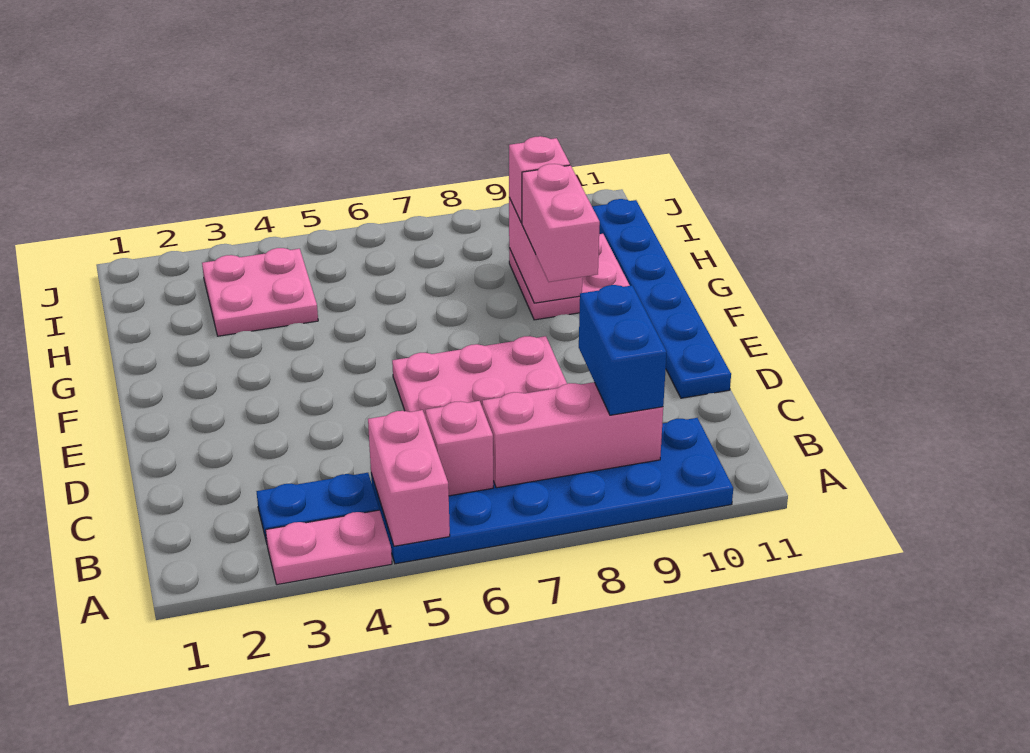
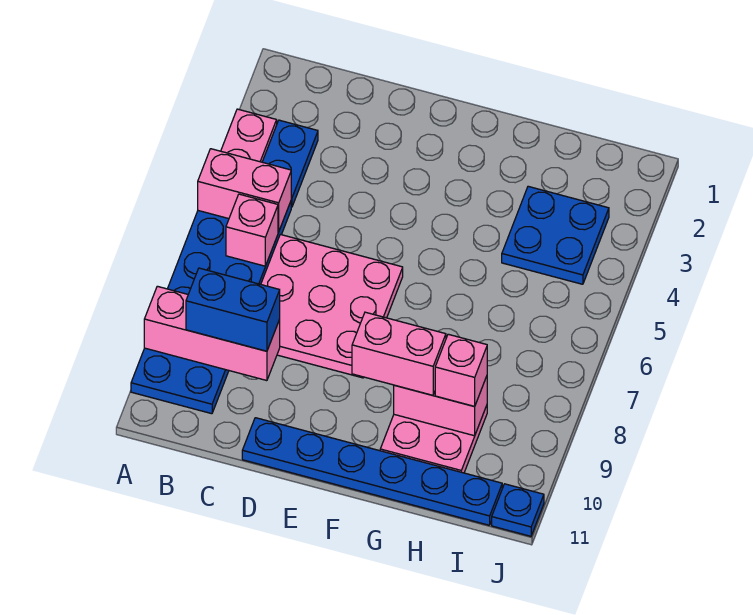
pink brick B7:B9 level 2 -> pink brick A9:C9 level 2
pink plate H3:I4 level 1 -> blue plate H3:I4 level 1
none -> blue plate J11 level 1

